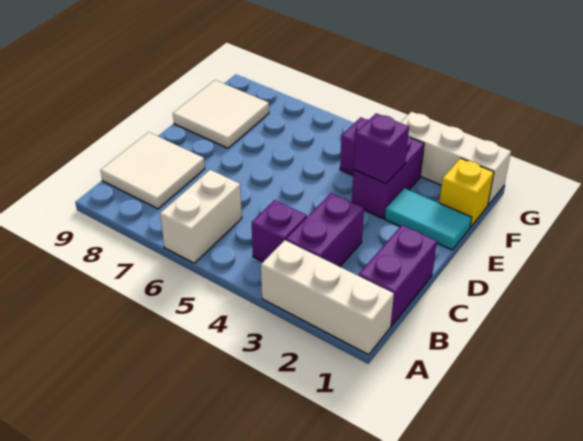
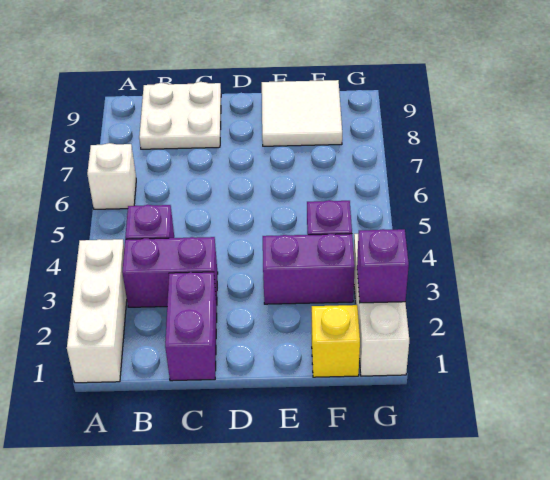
white brick A6:B6 level 1 -> white brick A6 level 1
purple brick B1:C1 level 1 -> purple brick C1:C2 level 1
white tile B8:C9 level 1 -> white plate B8:C9 level 1
cyan tile E1:E2 level 1 -> none
purple brick E3 level 2 -> purple brick G2 level 2

